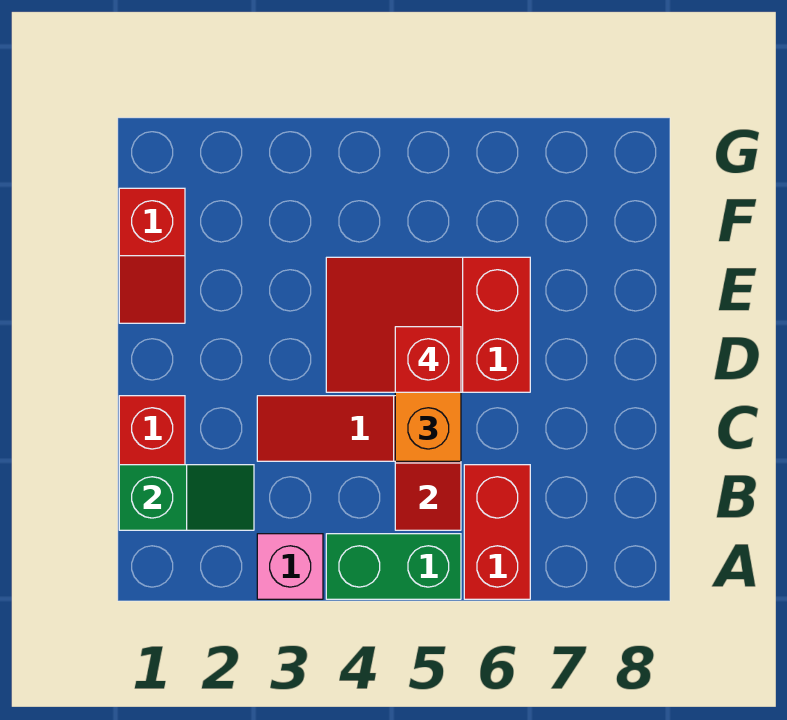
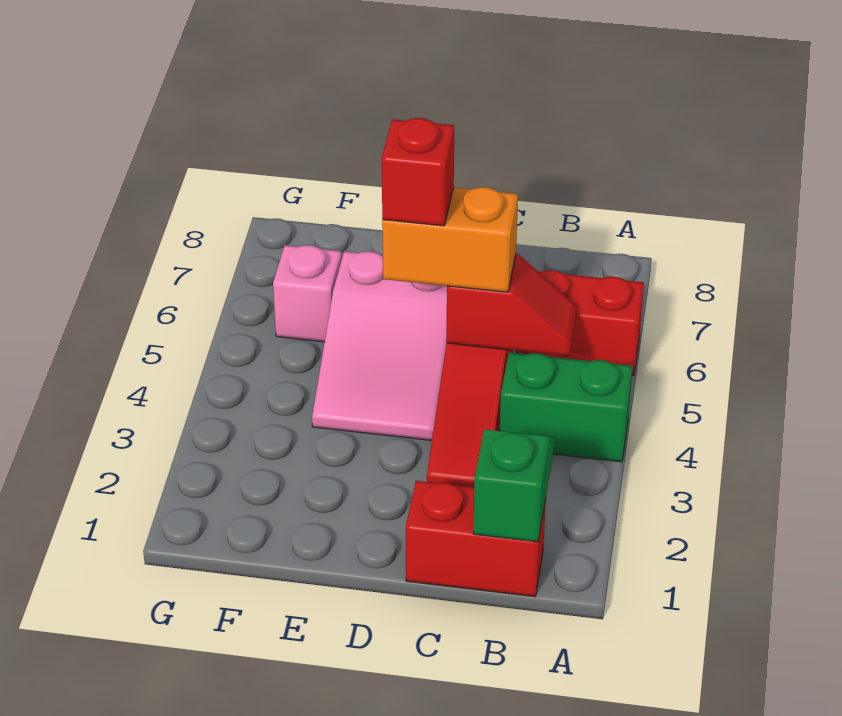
pink brick A3 level 1 -> pink brick F6 level 1
green brick A4:A5 level 1 -> green brick A4:B4 level 1
red slope D4:E6 level 1 top 6 -> pink slope D4:E6 level 1 top 6
red slope E1:F1 level 1 top F -> none

